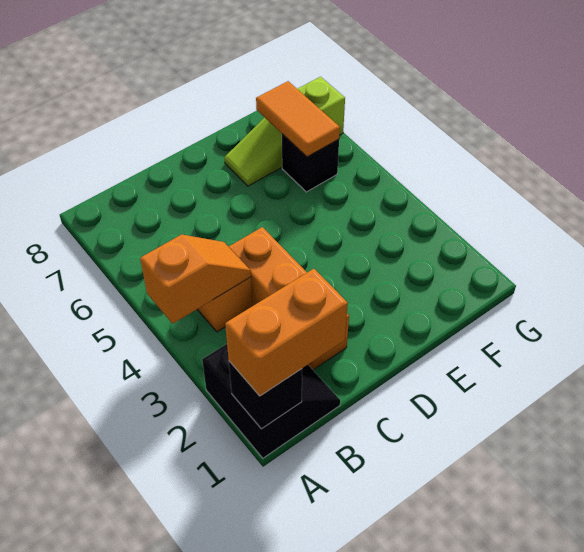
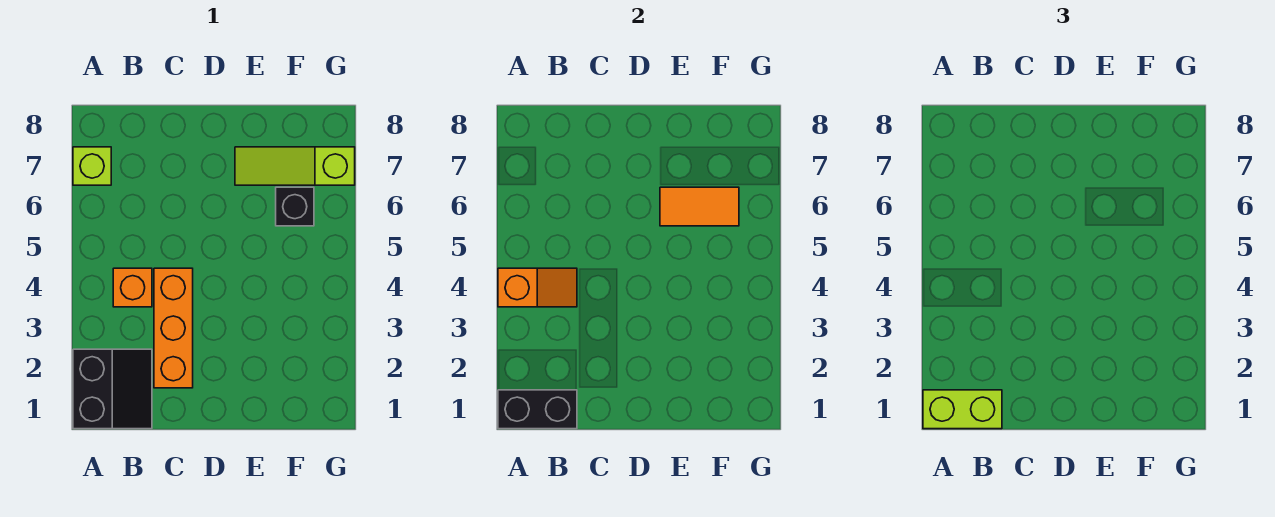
black brick A1 level 2 -> black brick A1:B1 level 2
orange brick A1:B1 level 3 -> lime brick A1:B1 level 3
none -> lime brick A7 level 1
orange tile F6:F7 level 2 -> orange tile E6:F6 level 2

